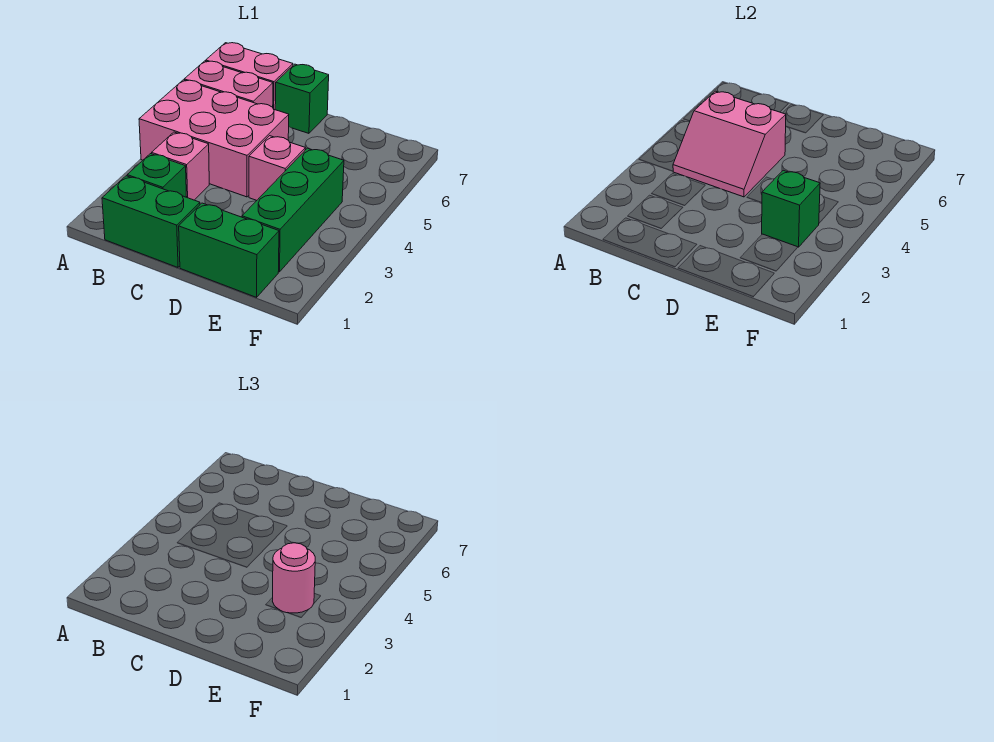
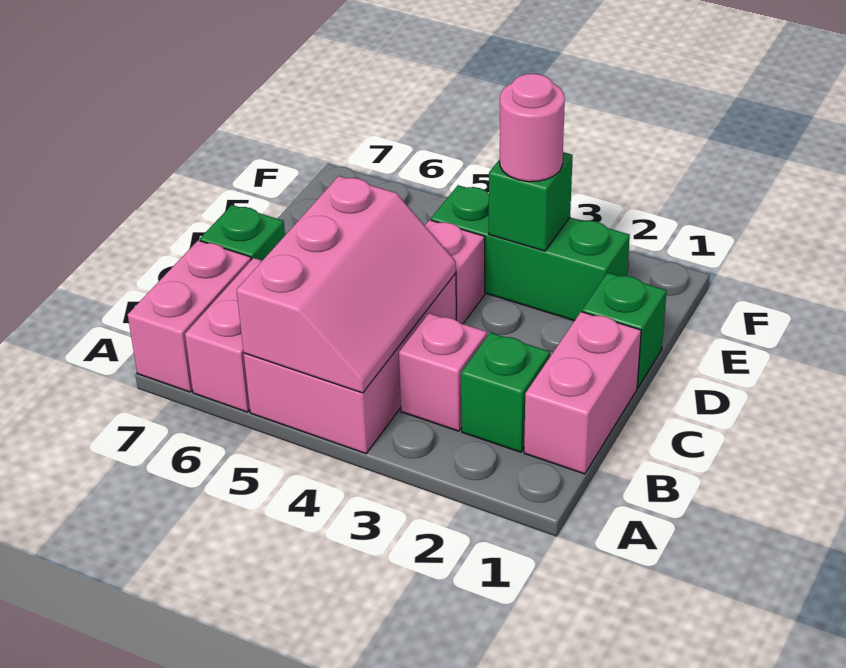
green brick B1:C1 level 1 -> pink brick B1:C1 level 1
pink slope B4:C5 level 2 top 5 -> pink slope A4:C5 level 2 top 5
green brick D1:E1 level 1 -> green brick D1 level 1

